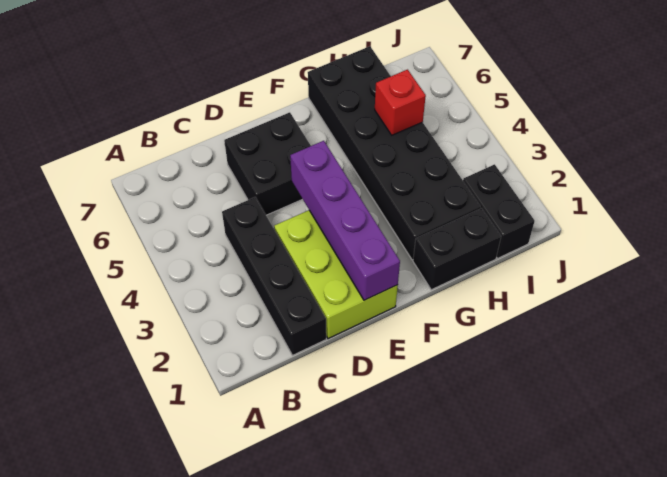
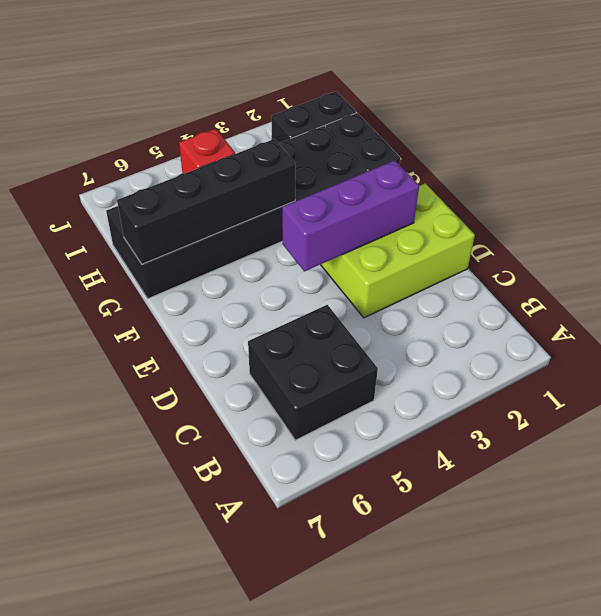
black brick C1:C4 level 1 -> black brick G4:G7 level 2
black brick D5:E6 level 1 -> black brick B5:C6 level 1
purple brick E1:E4 level 2 -> purple brick E2:E4 level 2

